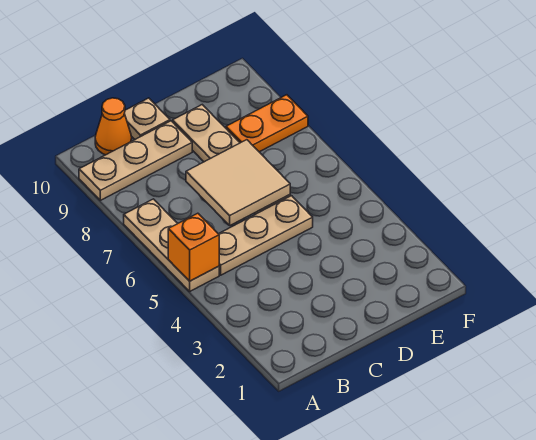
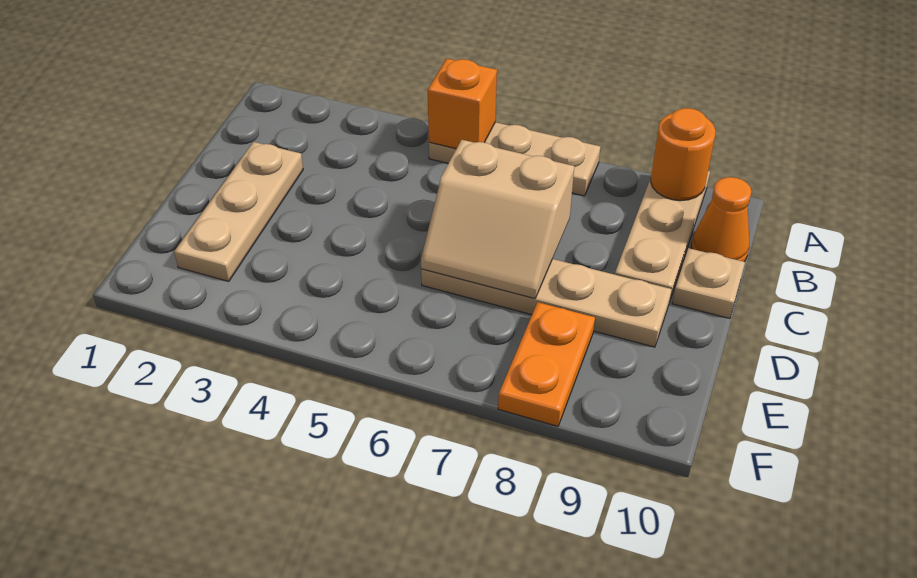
none -> orange round brick A9 level 2
tan plate B5:D5 level 1 -> tan plate C2:E2 level 1
tan tile C6:D7 level 2 -> tan slope C6:D7 level 2 top C

